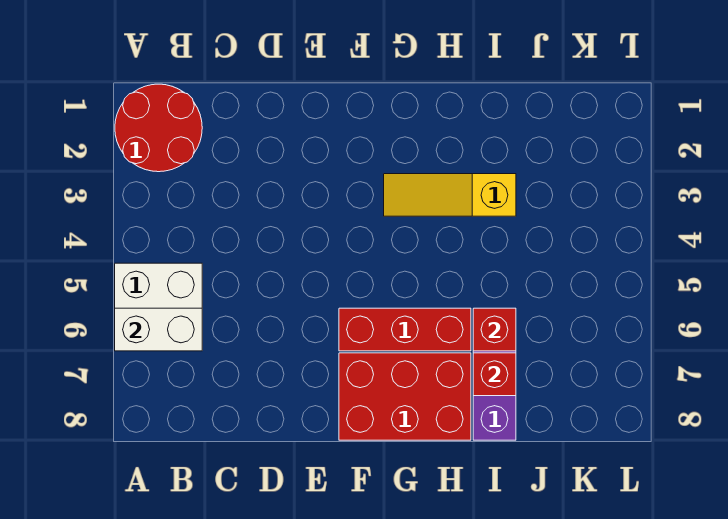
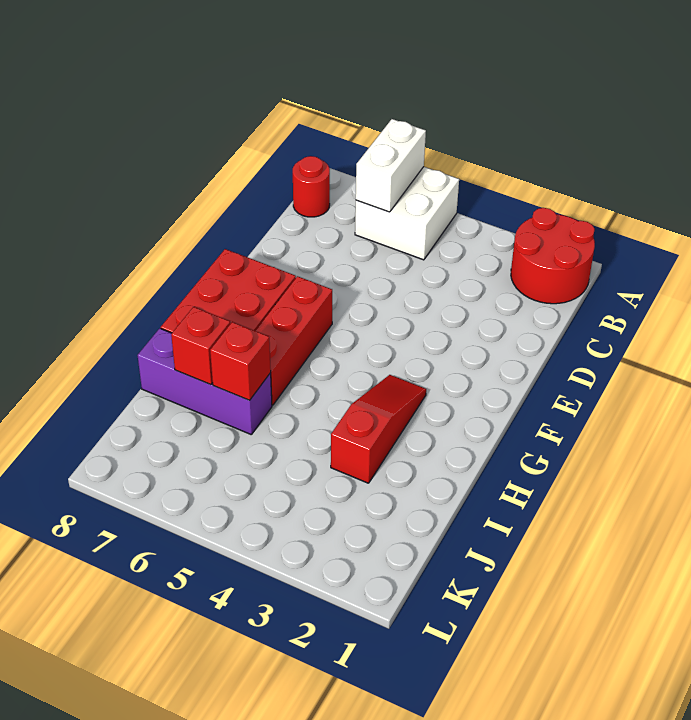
none -> red round brick B8 level 1
yellow slope G3:I3 level 1 top I -> red slope G3:I3 level 1 top I

